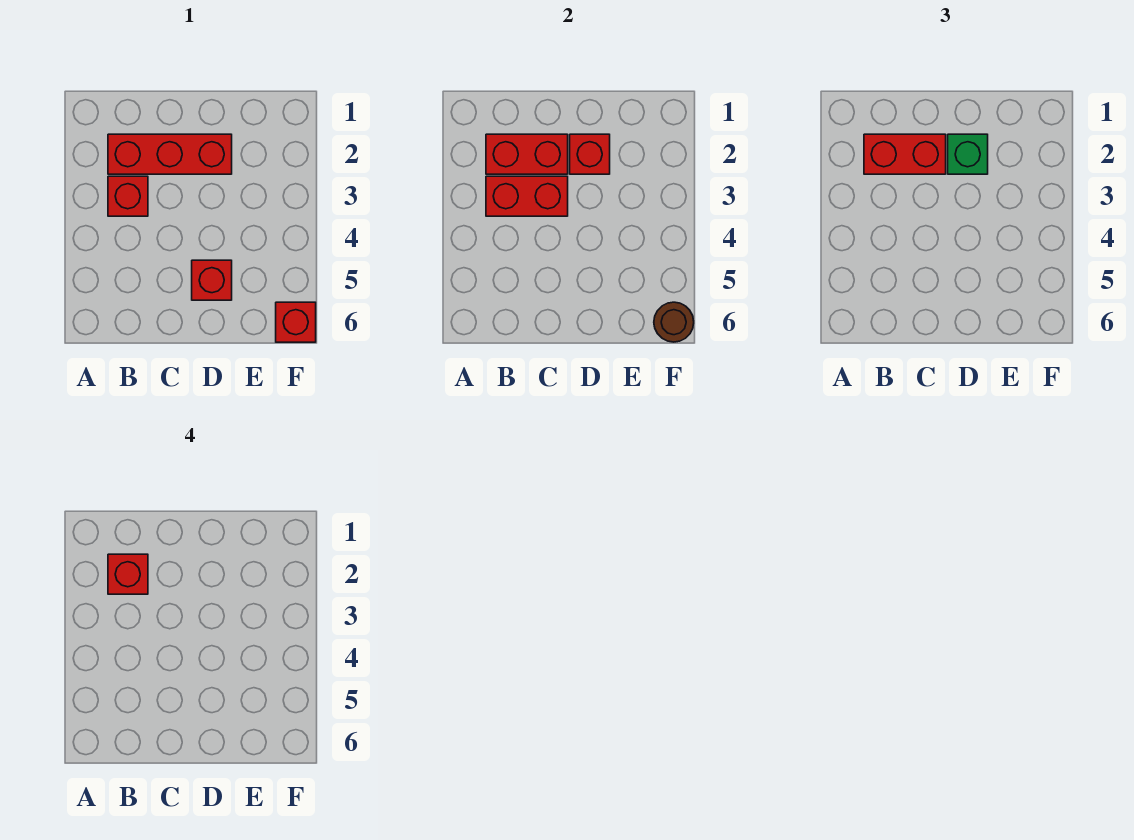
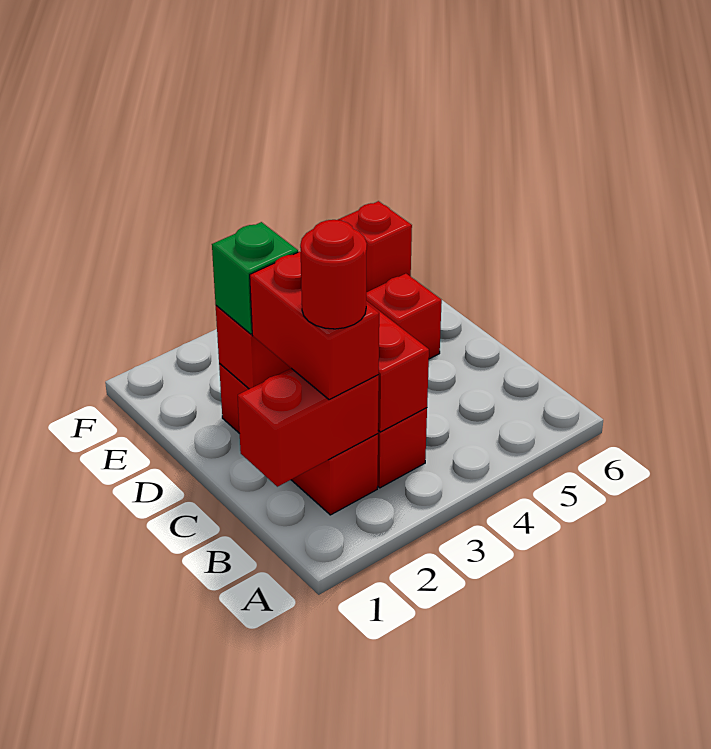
red brick B2:C2 level 2 -> red brick B1:B2 level 2
red brick B2 level 4 -> red round brick B2 level 4
brown round brick F6 level 2 -> none

